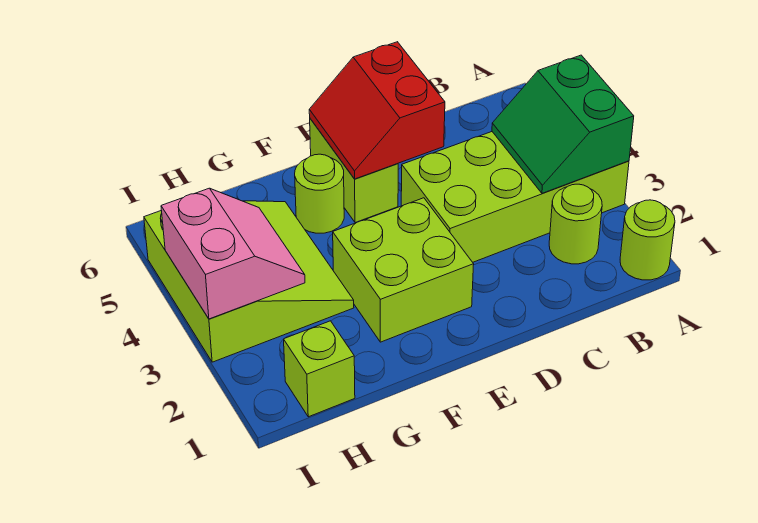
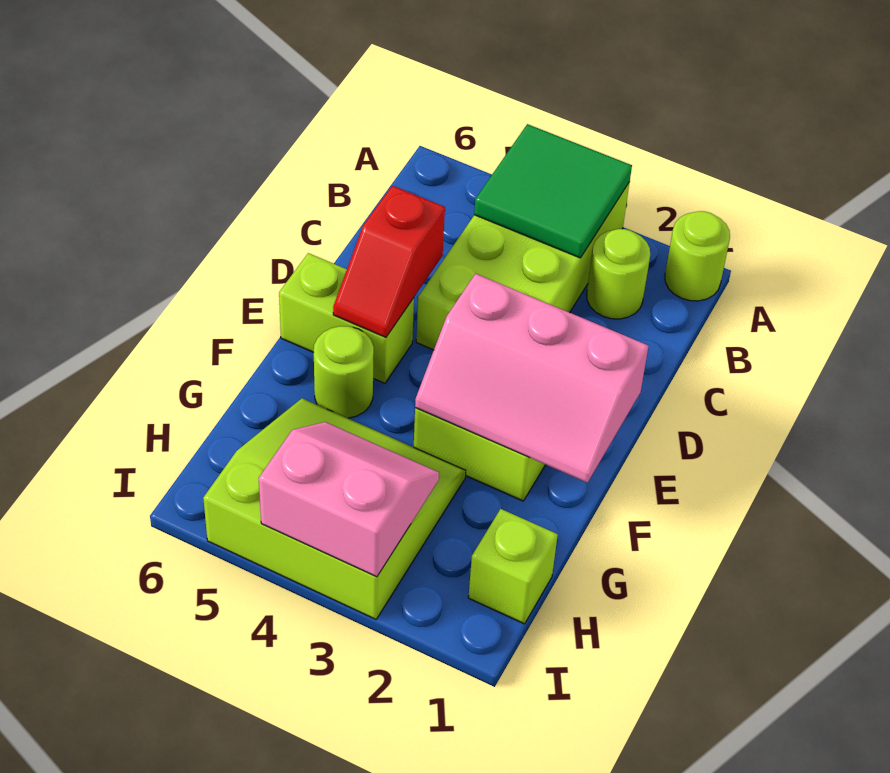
green slope A3:B4 level 2 top A -> green tile A3:B4 level 2
red slope D5:E6 level 2 top D -> red slope D5:E5 level 2 top D
none -> pink slope E1:F3 level 2 top E

